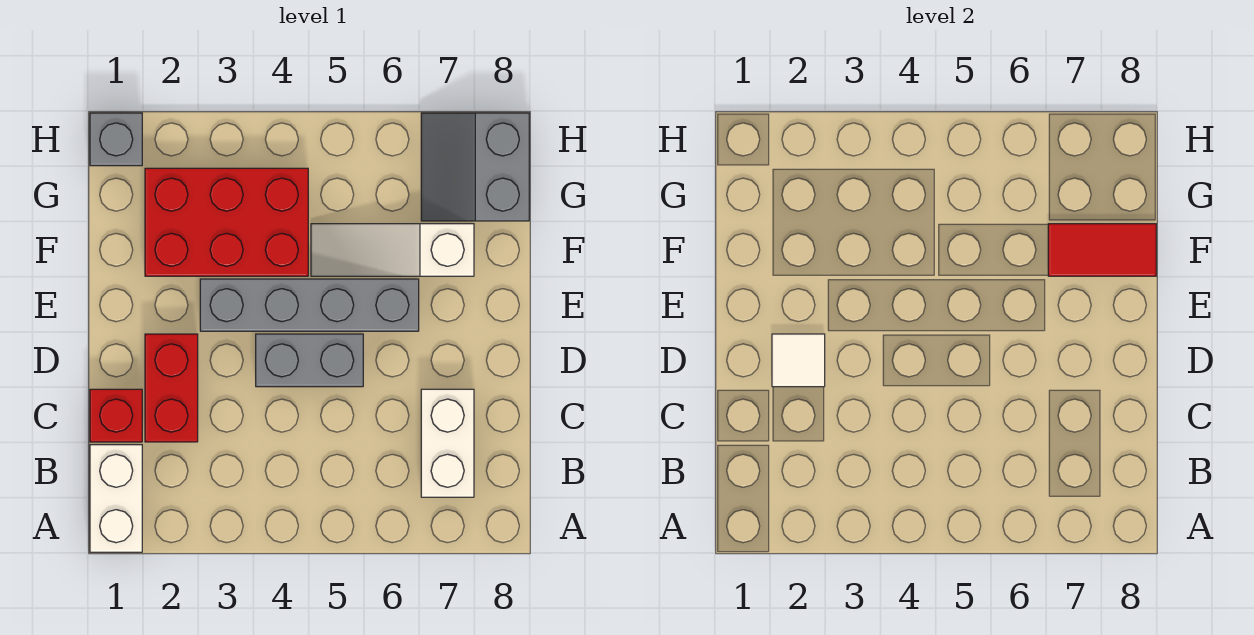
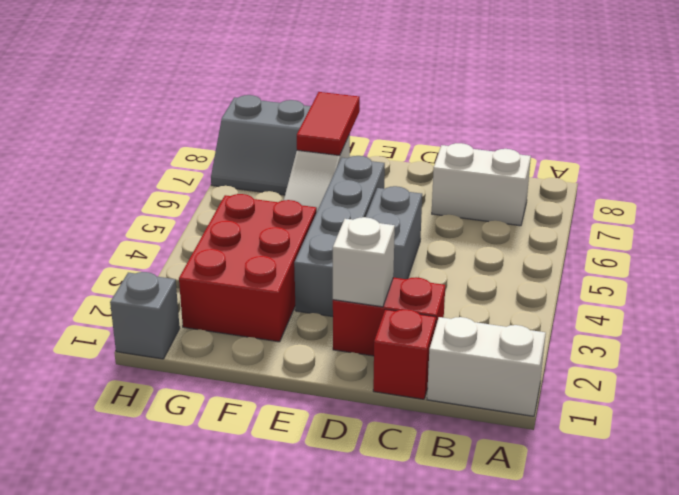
white tile D2 level 2 -> white brick D2 level 2

